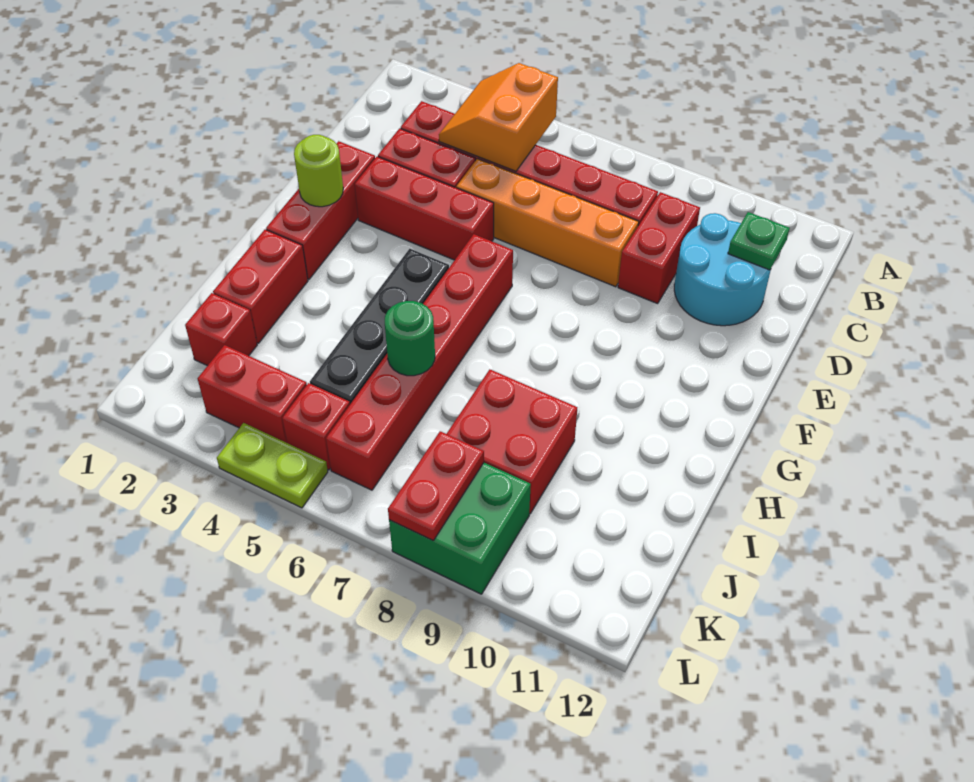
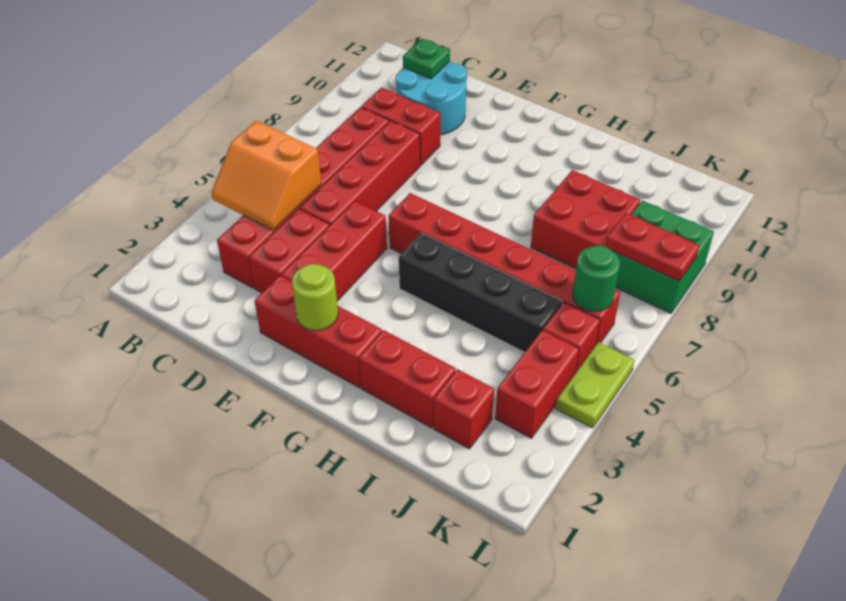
orange brick D5:D8 level 1 -> red brick D5:D8 level 1
green round brick I6 level 2 -> green round brick K6 level 2

